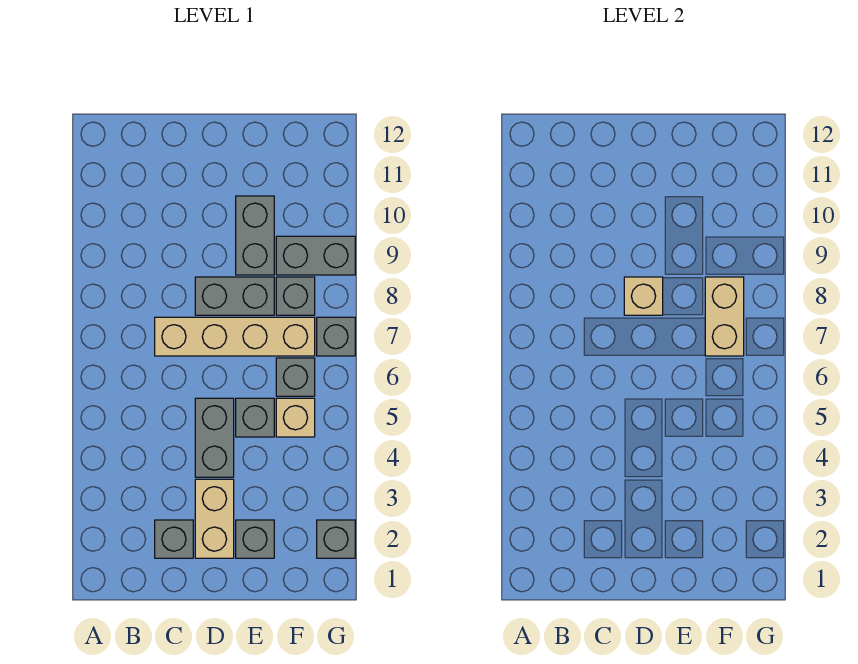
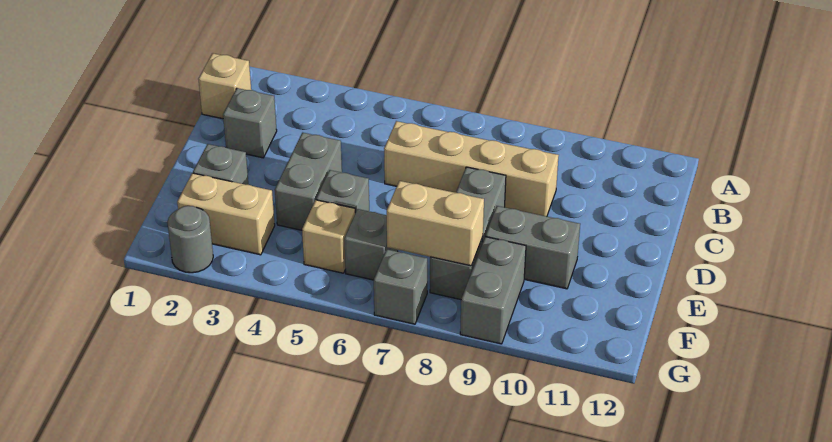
tan brick C7:F7 level 1 -> tan brick C6:C9 level 1
tan brick D2:D3 level 1 -> tan brick F2:F3 level 1
grey brick D4:D5 level 1 -> grey brick D4:E4 level 1
tan brick D8 level 2 -> tan brick B1 level 1
grey brick G2 level 1 -> grey round brick G2 level 1

